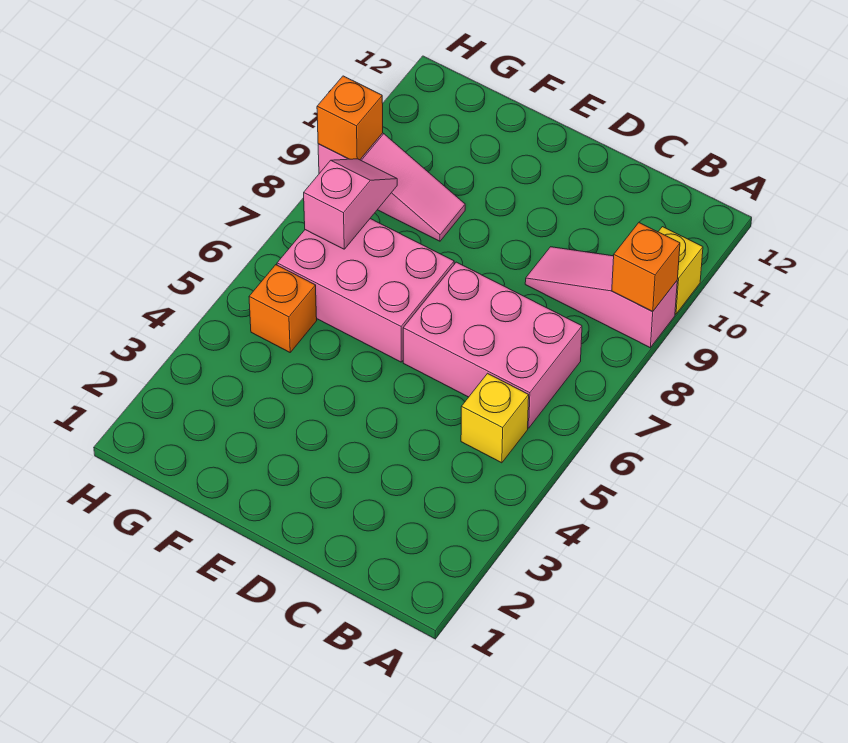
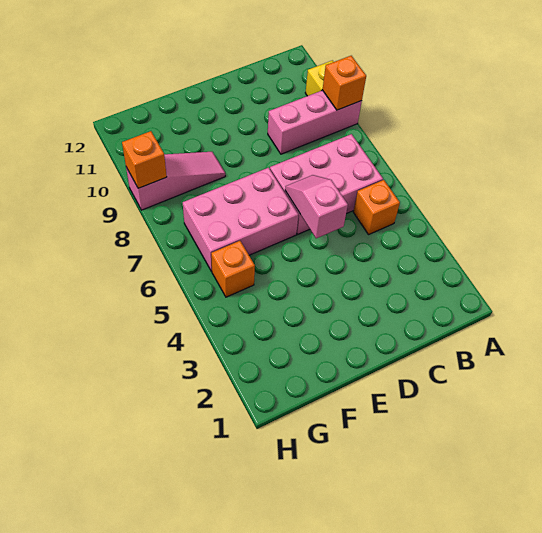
pink slope A9:C9 level 1 top A -> pink brick A9:C9 level 1
yellow brick B5 level 1 -> orange brick B5 level 1
pink slope G7:G8 level 2 top 7 -> pink slope D5:D6 level 2 top 5

